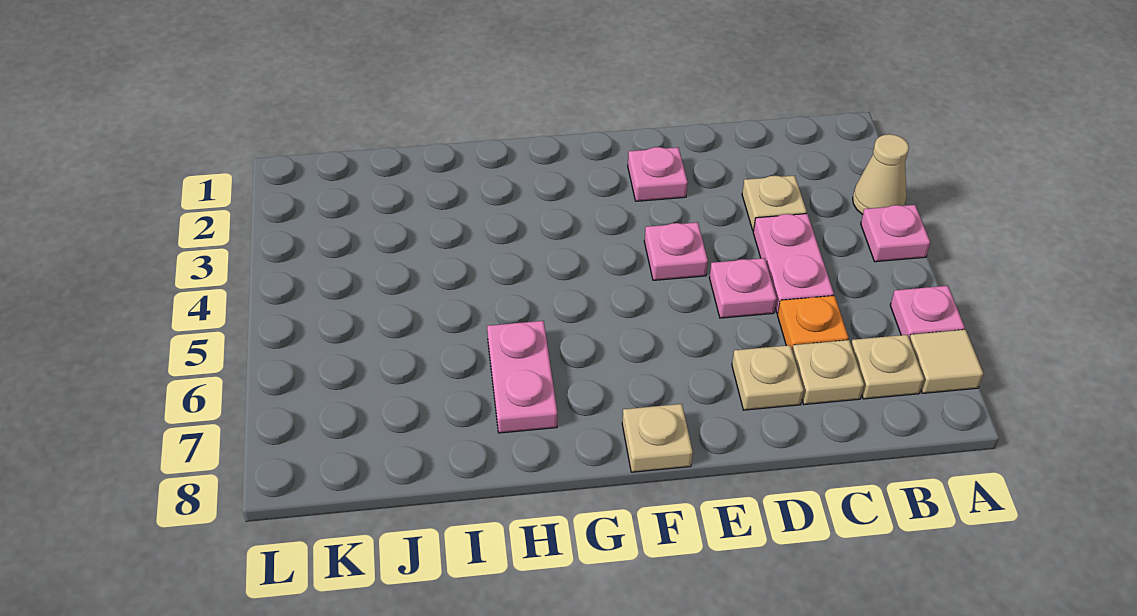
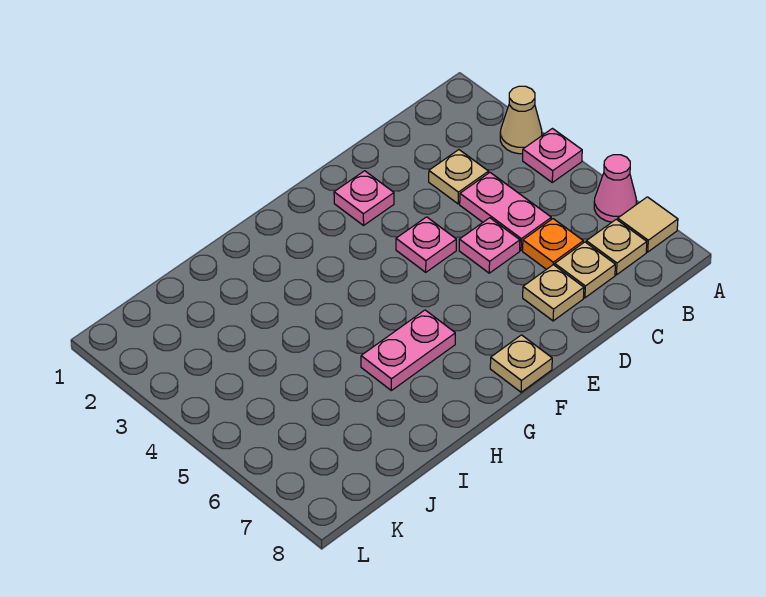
pink plate A6 level 1 -> pink cone A6 level 1
pink plate H6:H7 level 1 -> pink plate G6:H6 level 1

